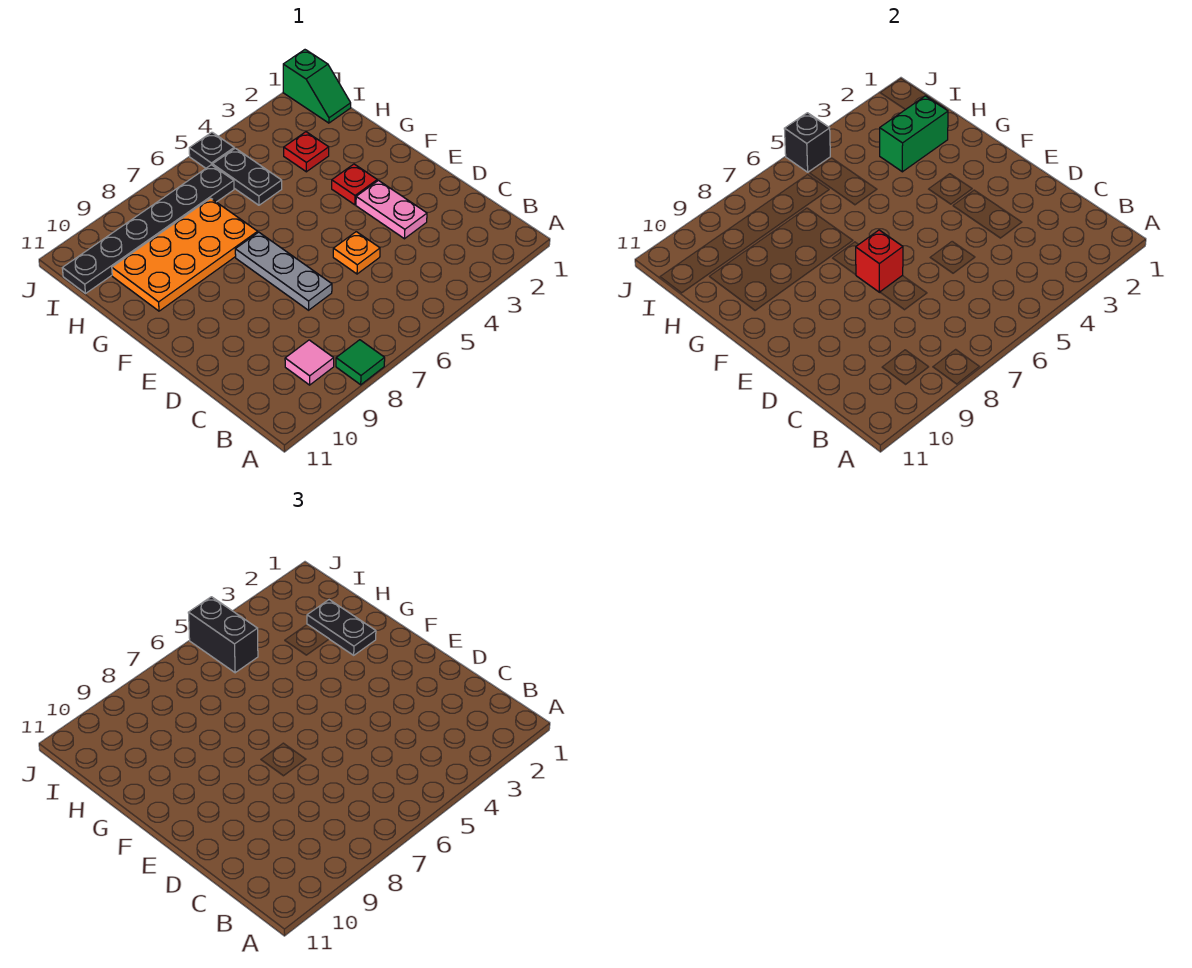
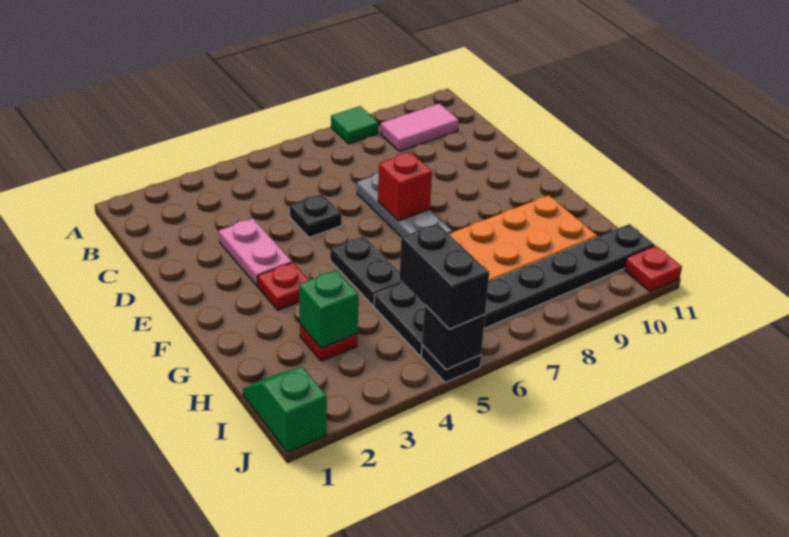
pink tile B9 level 1 -> pink tile B9:B10 level 1
orange plate D5 level 1 -> black plate D5 level 1
black plate G2:H2 level 3 -> black plate F5:G5 level 1
green brick H2:H3 level 2 -> green brick H3 level 2
none -> red plate J11 level 1

